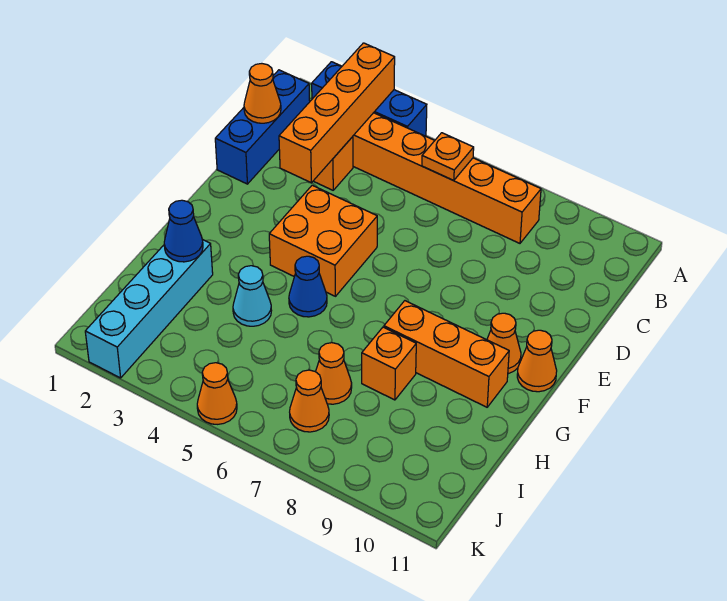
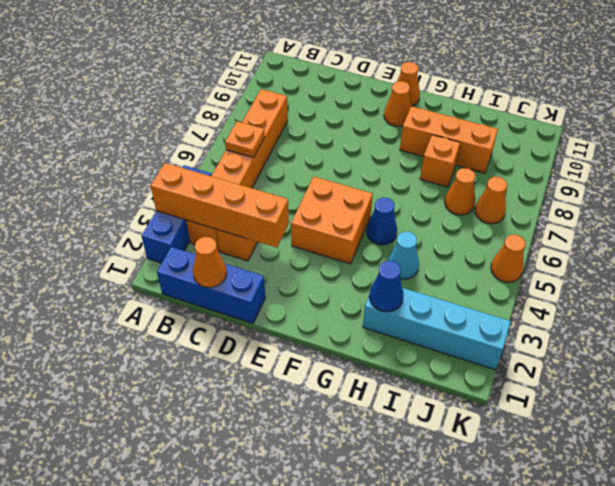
orange brick G8:G10 level 1 -> orange brick G9:I9 level 1

